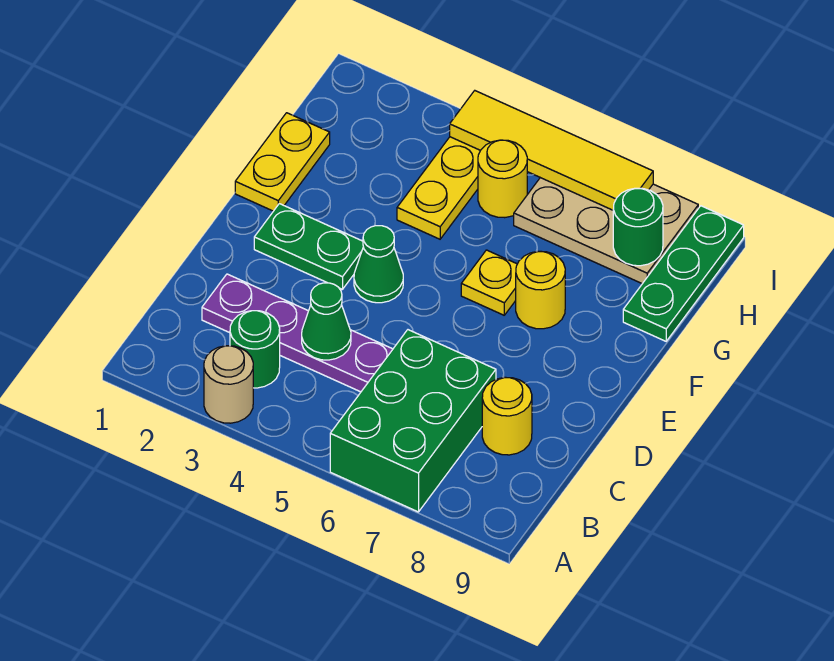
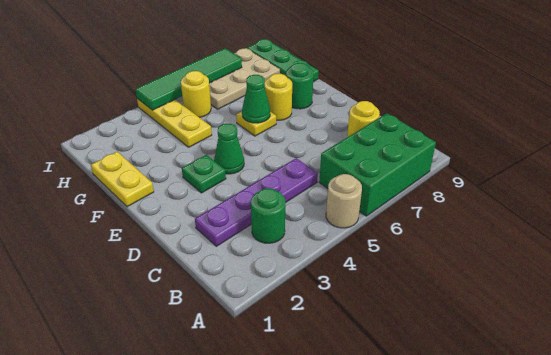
tan round brick A3 level 1 -> tan round brick A5 level 1
green brick A6:C7 level 1 -> green brick A6:B8 level 1
green cone C4 level 2 -> green cone F6 level 2
green plate E2:E3 level 1 -> green plate E3 level 1
green round brick H8 level 2 -> green round brick F8 level 1
yellow tile I4:I7 level 2 -> green tile I4:I7 level 2

